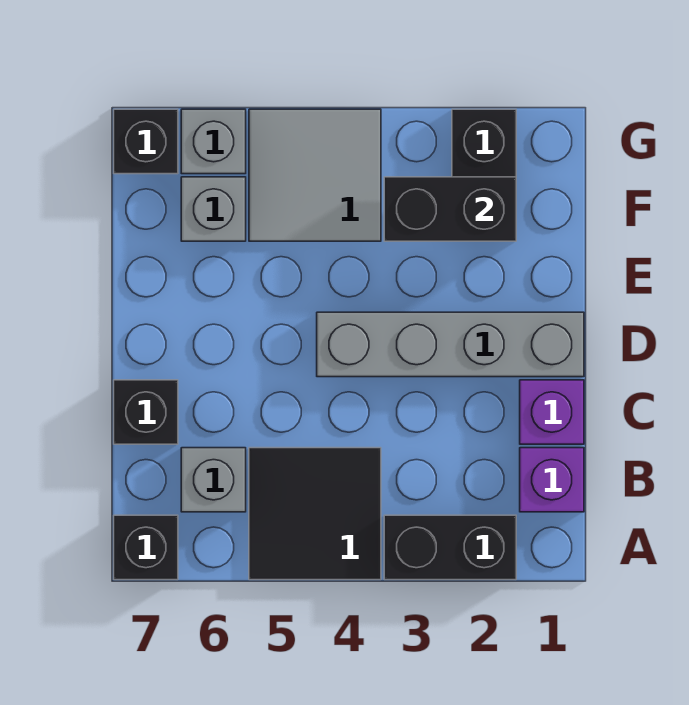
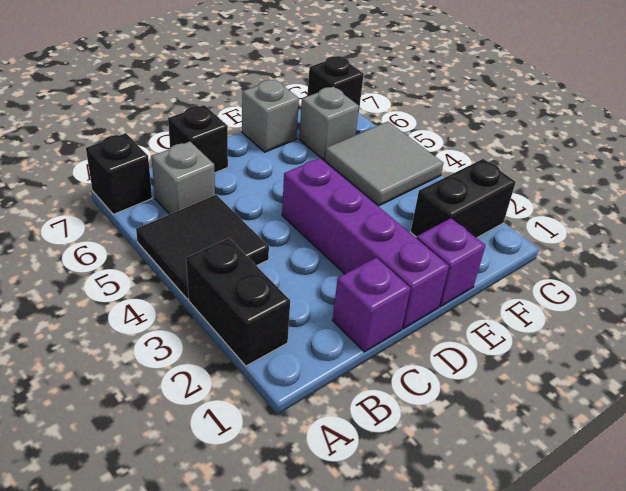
purple brick B1 level 1 -> purple brick E1 level 1
grey brick D1:D4 level 1 -> purple brick D1:D4 level 1
black brick F2:F3 level 2 -> none
grey brick G6 level 1 -> grey brick E7 level 1

